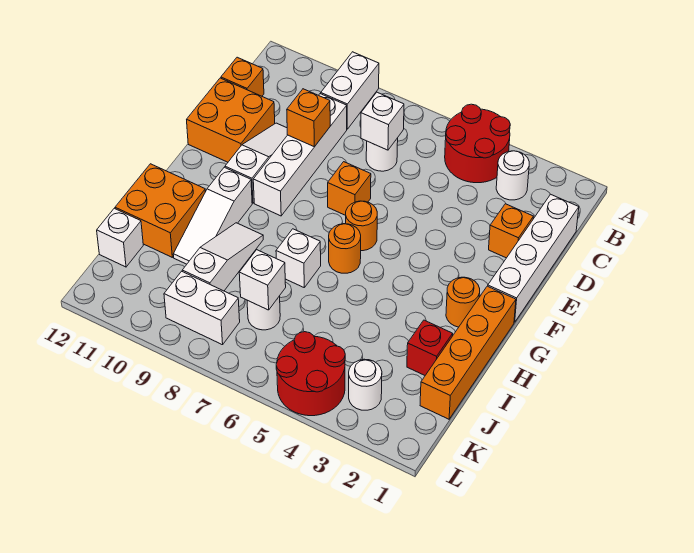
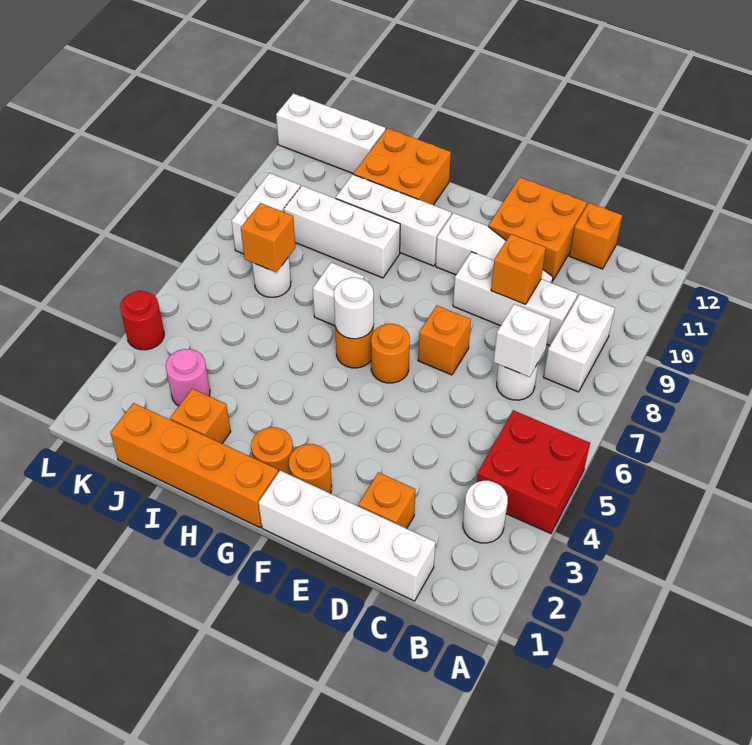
red round brick A4:B5 level 1 -> red brick A4:B5 level 1
white brick A9:B9 level 1 -> white brick B8:B9 level 1
white brick C9:F9 level 1 -> white brick C9:E9 level 1
none -> orange round brick F2 level 1
white slope G10:I10 level 1 top G -> white brick G10:I10 level 1
white slope H9:J9 level 1 top J -> white brick H9:J9 level 1
red brick I2 level 1 -> orange brick I2 level 1
none -> pink round brick J3 level 1
white brick J7 level 2 -> orange brick J7 level 2
white brick J12 level 1 -> white brick J12:L12 level 1
white round brick K3 level 1 -> white round brick G6 level 2
red round brick K4:L5 level 1 -> red round brick L4 level 1

